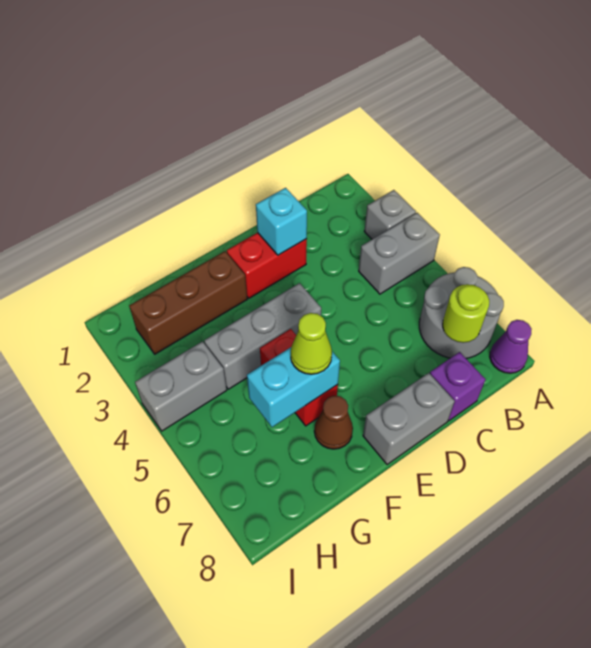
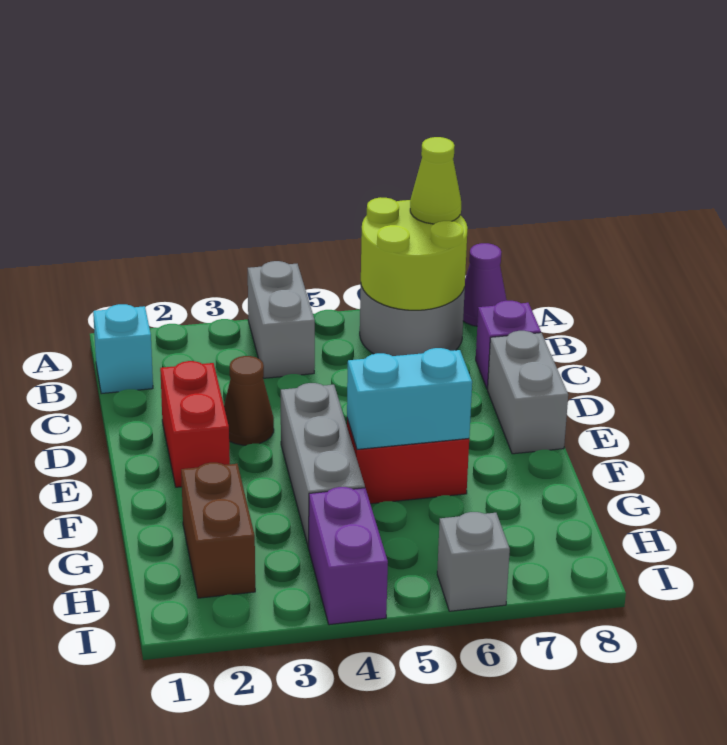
grey brick A3 level 1 -> grey brick I6 level 1
lime round brick B7 level 2 -> lime round brick A6:B7 level 2
cyan brick D2 level 2 -> cyan brick B1 level 1
brown brick F2:H2 level 1 -> brown brick G2:H2 level 1
cyan brick F6:G6 level 2 -> cyan brick F5:F6 level 2
lime cone F6 level 3 -> lime cone A7 level 3
brown cone F7 level 1 -> brown cone D3 level 1
grey brick H4:I4 level 1 -> purple brick H4:I4 level 1

